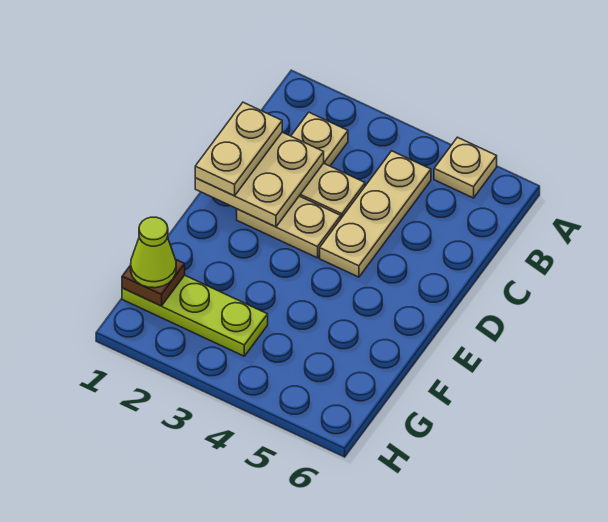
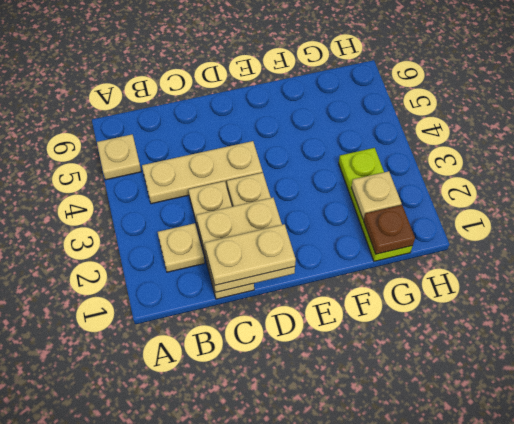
lime cone G1 level 3 -> none
none -> tan plate G2 level 2

